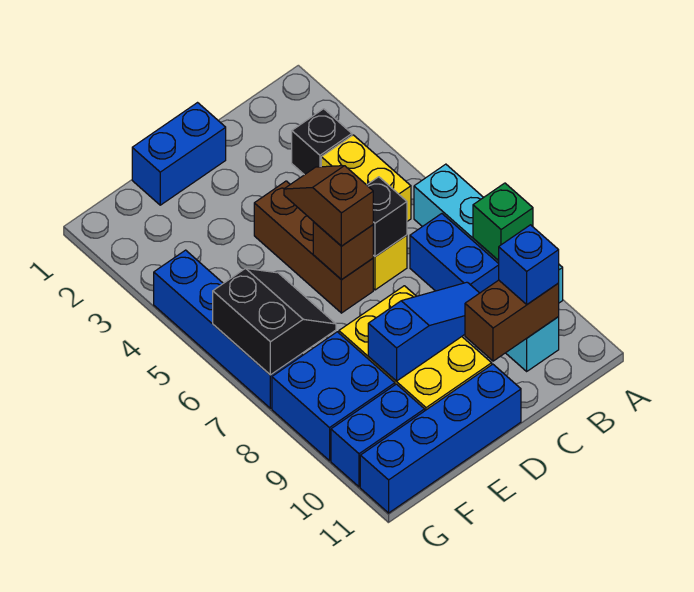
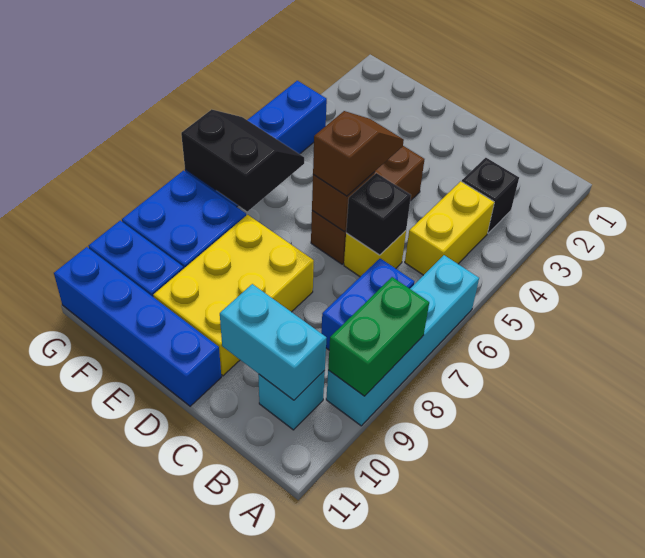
green brick A8 level 2 -> green brick A8:A9 level 2
brown brick B10:C10 level 2 -> cyan brick B10:C10 level 2
blue brick B10 level 3 -> none
blue slope C9:E9 level 2 top E -> none
blue brick D1:E1 level 1 -> none
black slope F6:G7 level 2 top G -> black slope F6:G7 level 2 top 7

